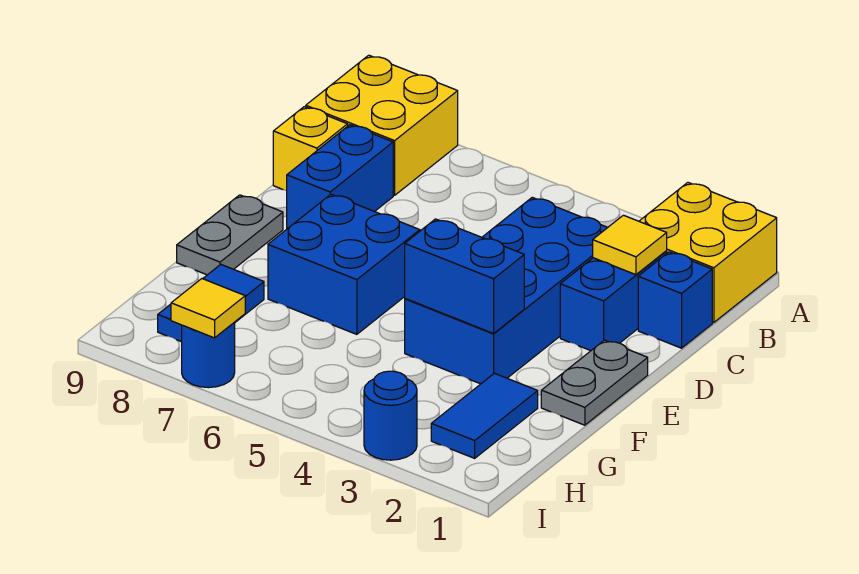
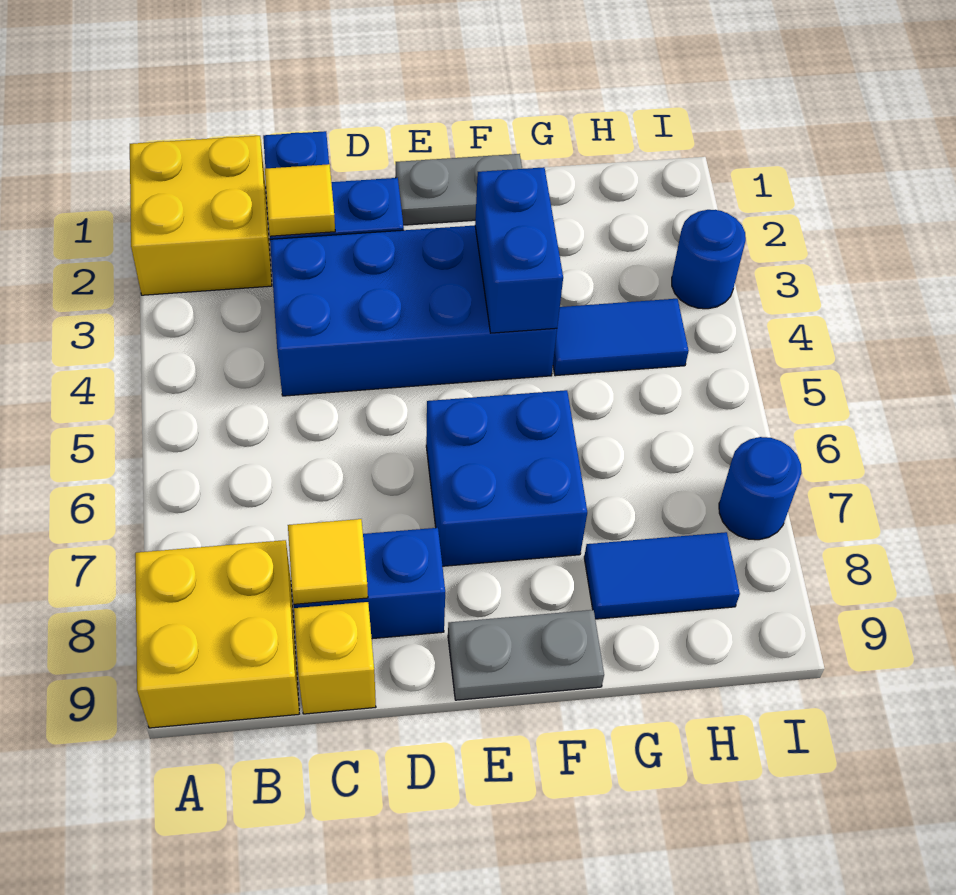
blue tile G2:H2 level 1 -> blue tile G4:H4 level 1
yellow tile I7 level 2 -> yellow tile C8 level 2

